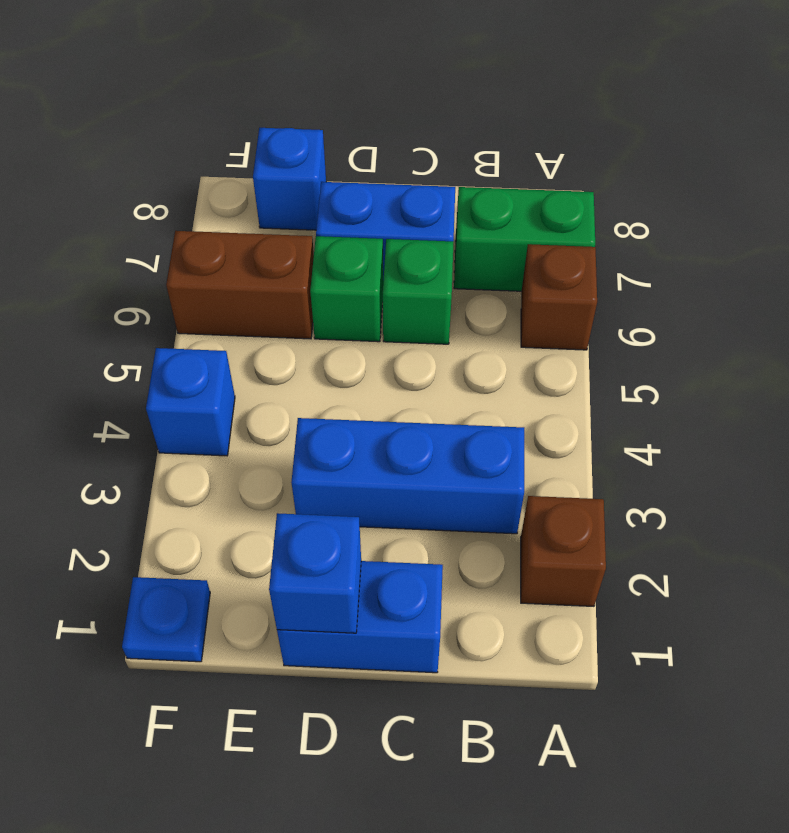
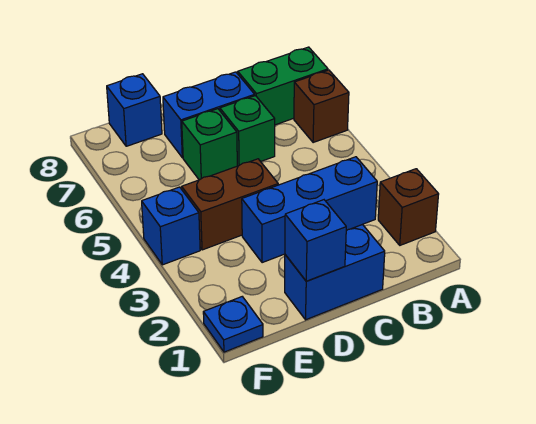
brown brick E6:F6 level 1 -> brown brick D4:E4 level 1

